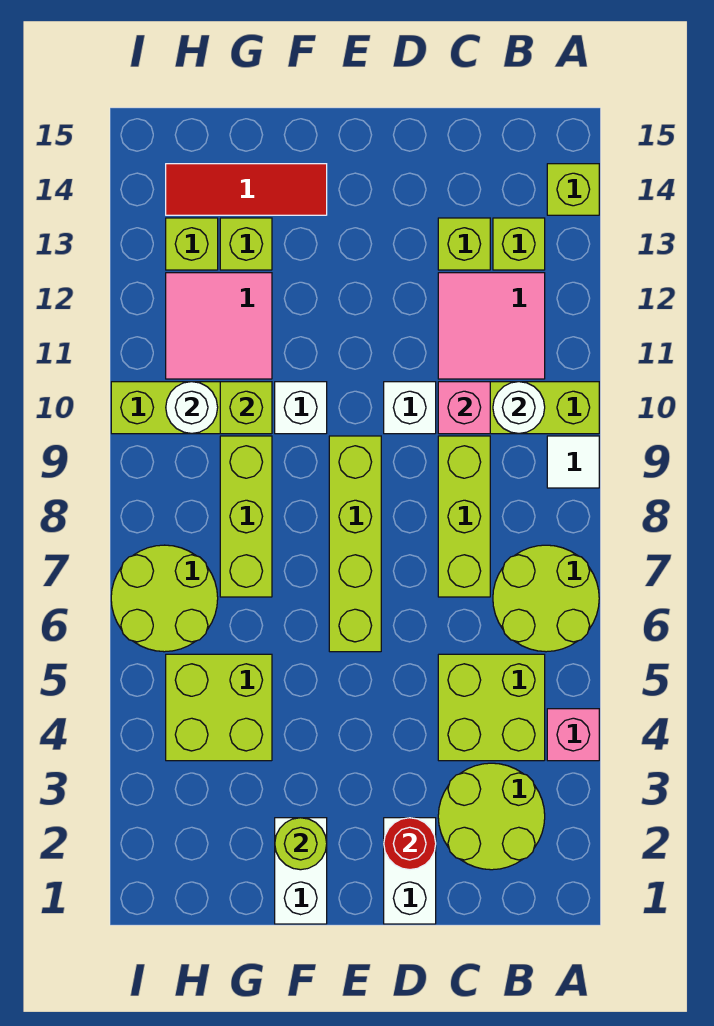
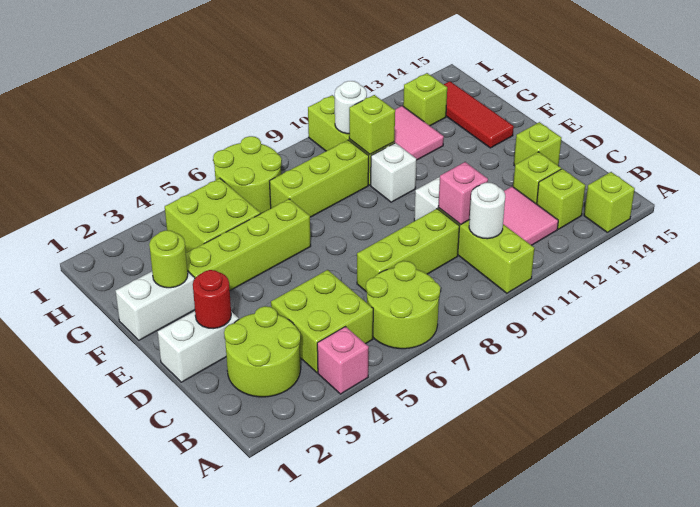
white tile A9 level 1 -> none
lime brick E6:E9 level 1 -> lime brick F3:F6 level 1
lime brick G13 level 1 -> lime brick D14 level 1

